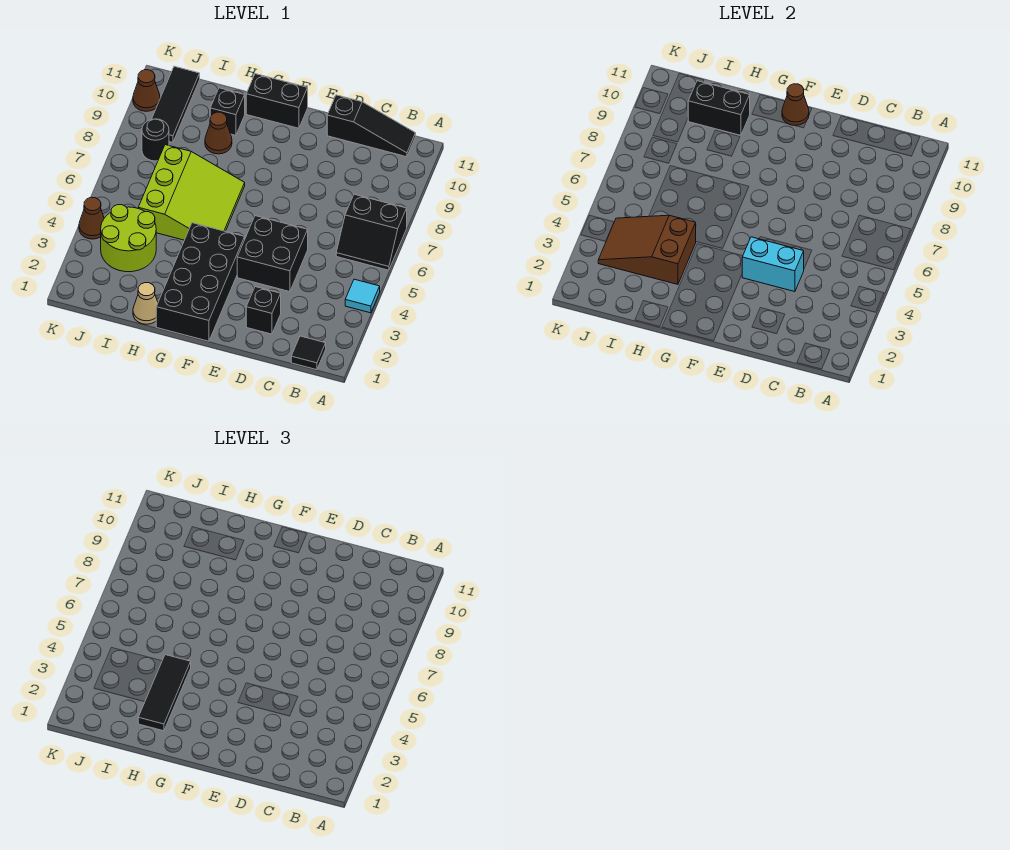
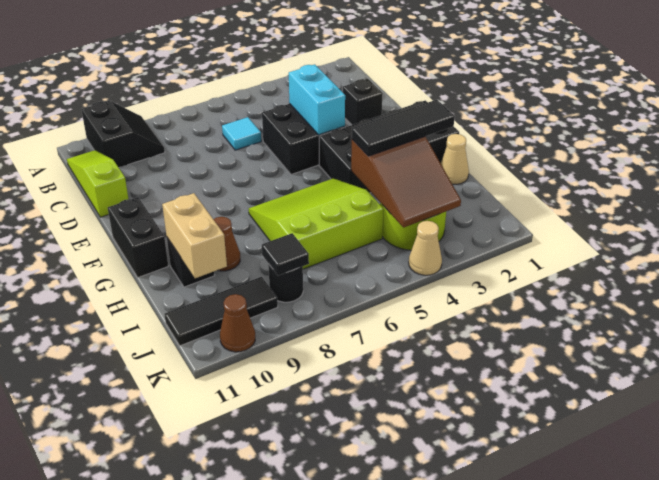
cyan tile A4 level 1 -> cyan tile C6 level 1
black slope A6:B7 level 1 top 7 -> black slope A9:B10 level 1 top 10
black tile B1 level 1 -> black tile J8 level 2
black slope B11:D11 level 1 top D -> lime slope B11:D11 level 1 top D
brown cone F11 level 2 -> none
black brick H10:I10 level 2 -> tan brick H10:I10 level 2
brown cone K4 level 1 -> tan cone K4 level 1

